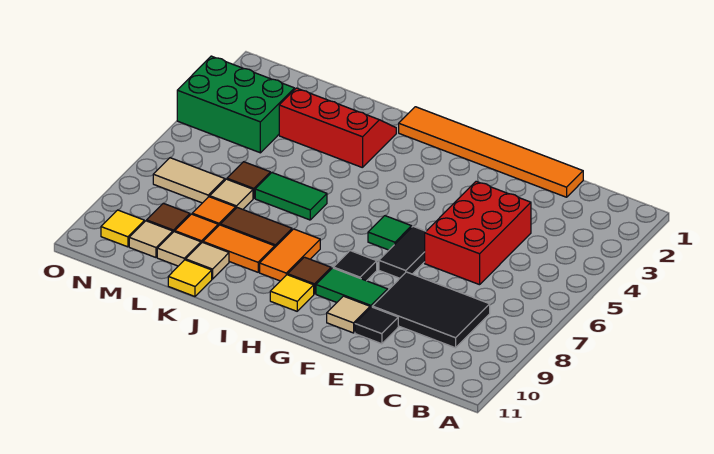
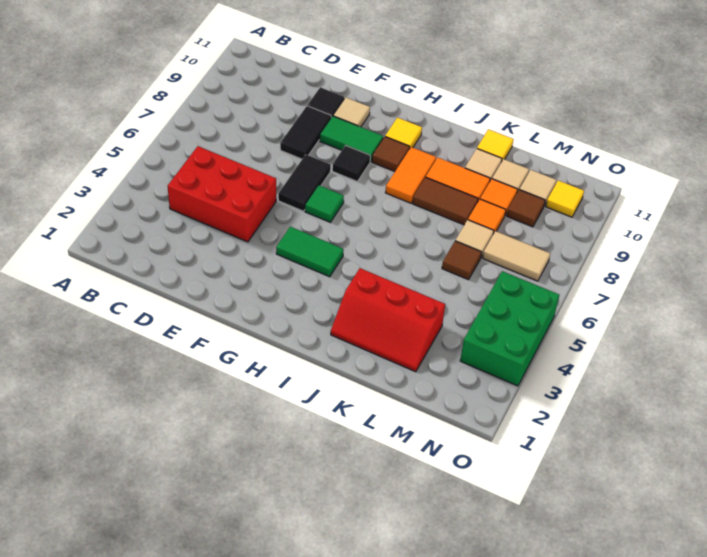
black tile C8:E9 level 1 -> black tile E8:E9 level 1
orange tile D1:I1 level 1 -> none
red brick D4:E6 level 1 -> red brick C4:E5 level 1
green tile J6:K6 level 1 -> green tile G4:H4 level 1
green brick M3:O4 level 1 -> green brick N3:O5 level 1

